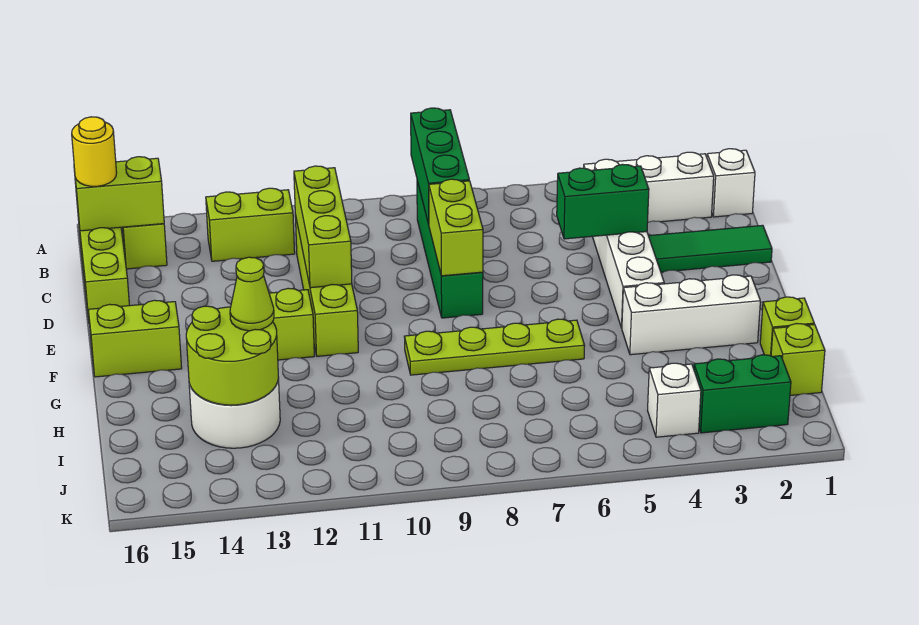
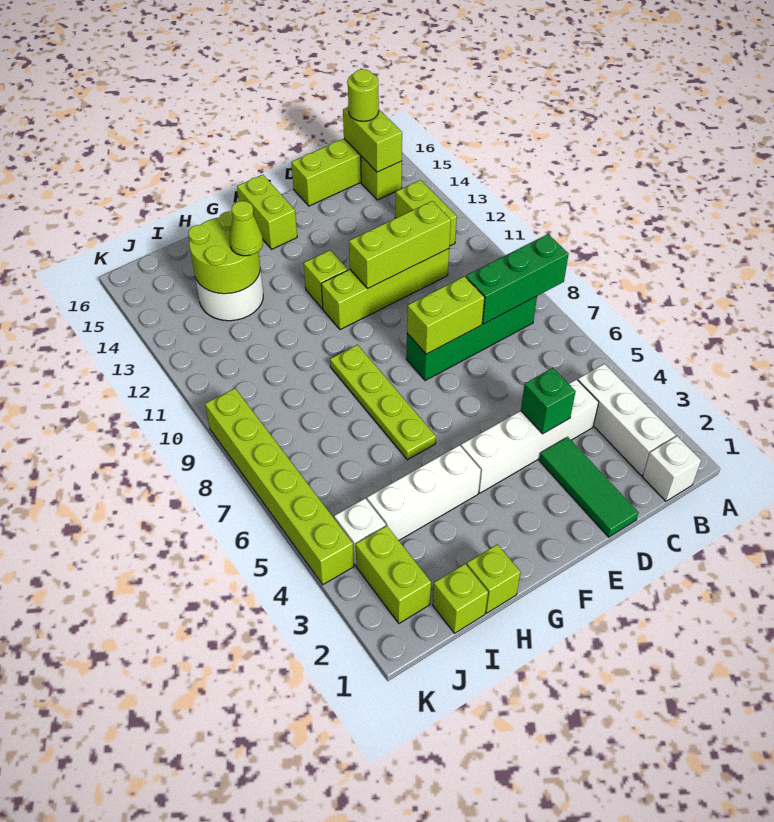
yellow round brick B16 level 3 -> lime round brick B16 level 3
green brick D4:D5 level 2 -> green brick D4 level 2
white brick G2:G4 level 1 -> white brick G4:I4 level 1
green brick J2:J3 level 1 -> lime brick J2:J3 level 1
none -> lime brick K4:K9 level 1

